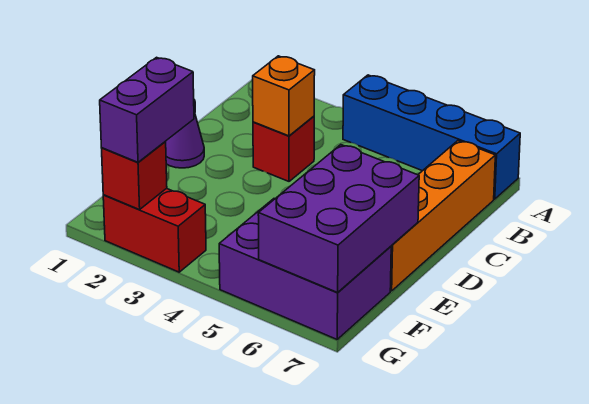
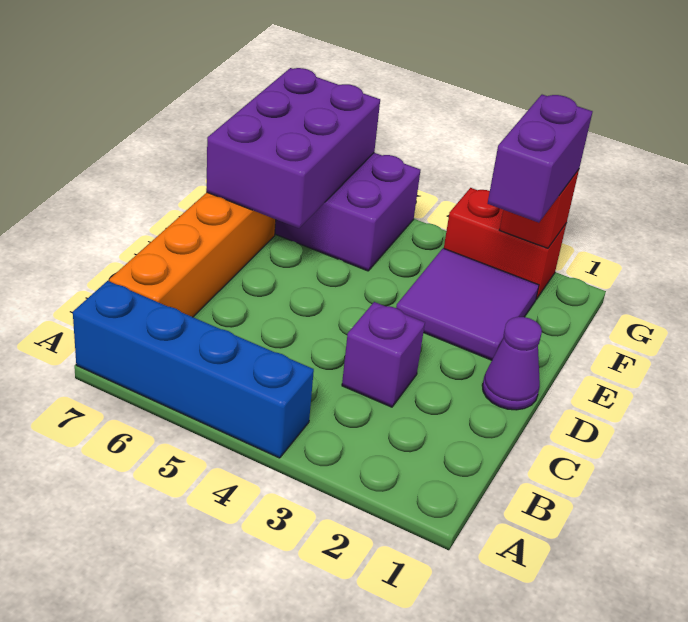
red brick C3 level 1 -> purple brick C3 level 1
orange brick C3 level 2 -> none
none -> purple tile E2:F3 level 1

